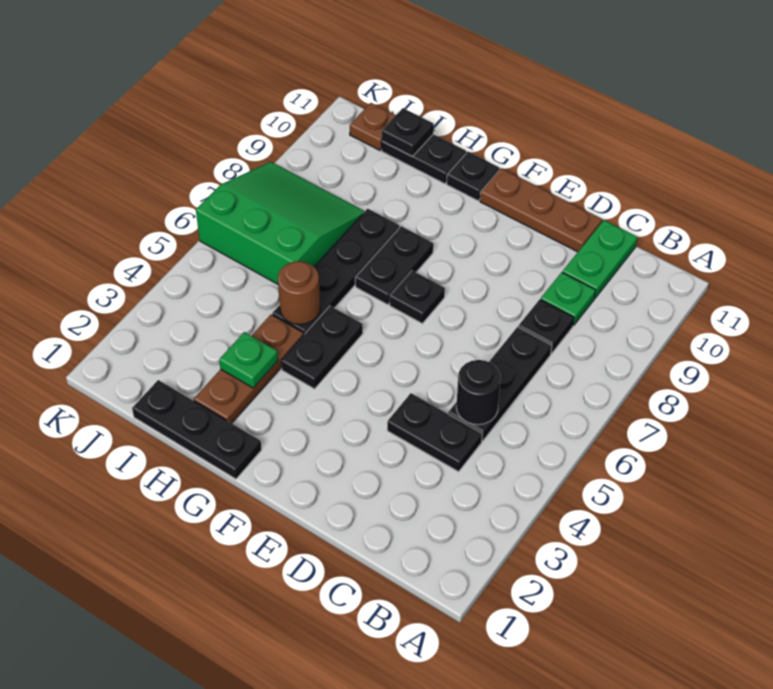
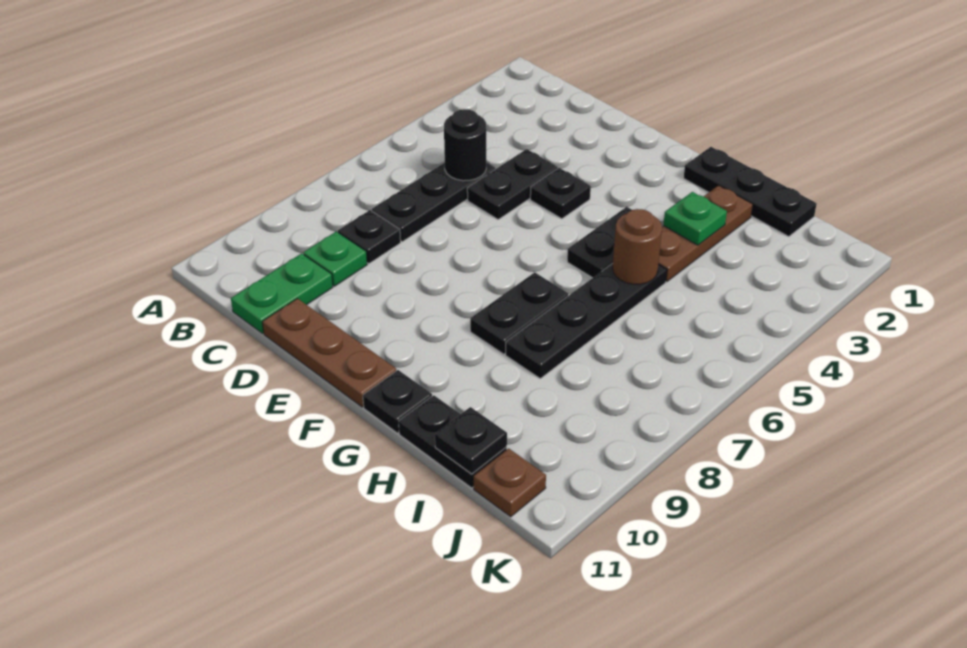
black plate C4:D4 level 1 -> black plate D4:D5 level 1
black plate F7 level 1 -> black plate E4 level 1
green slope I6:K8 level 1 top 6 -> none

